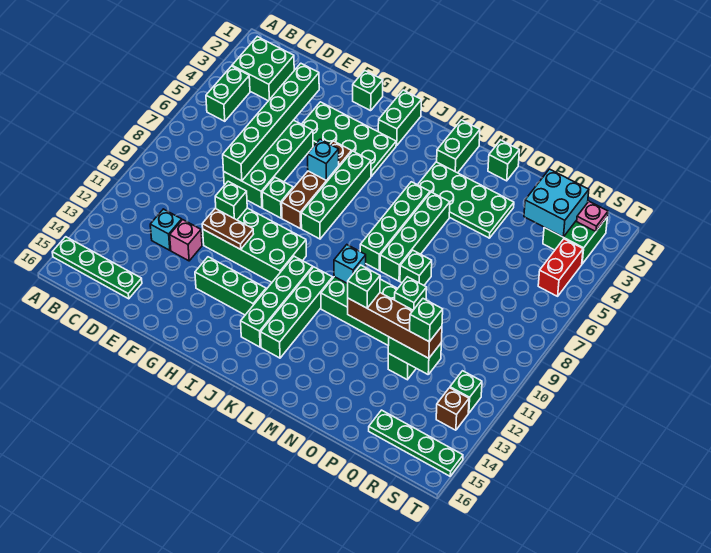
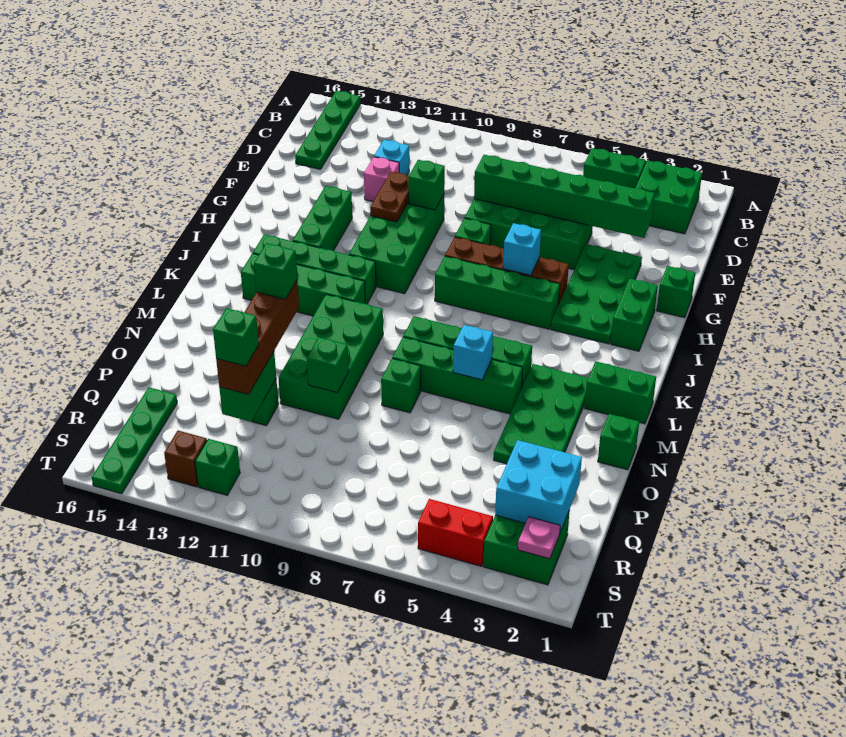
green brick I1:I2 level 1 -> green brick H2:I2 level 1
cyan brick L10 level 2 -> cyan brick M6 level 2

